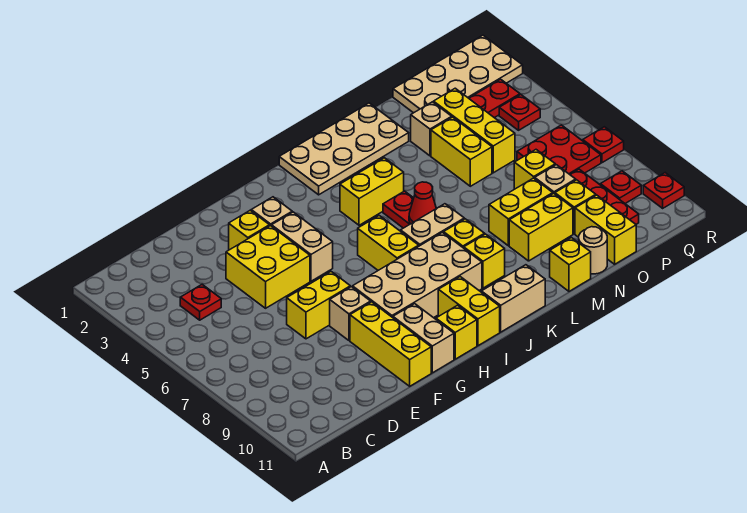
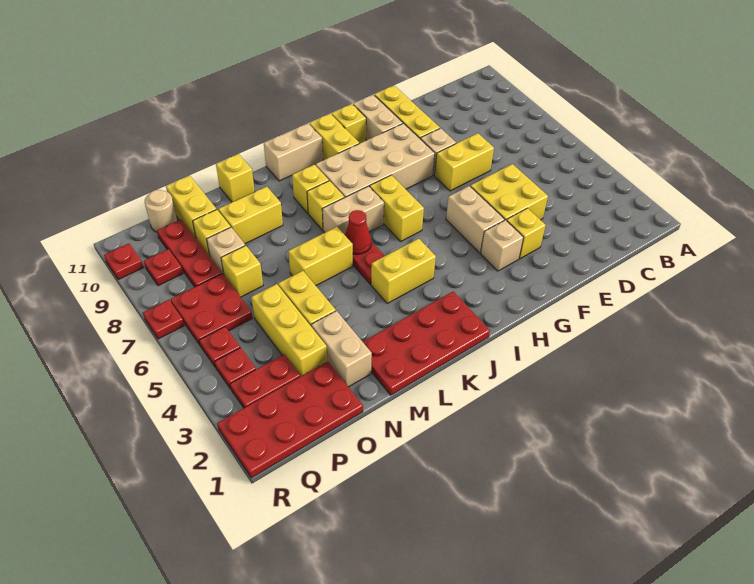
red plate C4 level 1 -> red plate Q5 level 1
tan plate J1:M2 level 1 -> red plate J1:M2 level 1
yellow brick M8:N8 level 1 -> yellow brick L6:M6 level 1
tan brick N3 level 1 -> tan brick N2:N3 level 1
tan round brick N11 level 1 -> tan round brick P11 level 1
tan plate O1:R2 level 1 -> red plate O1:R2 level 1

